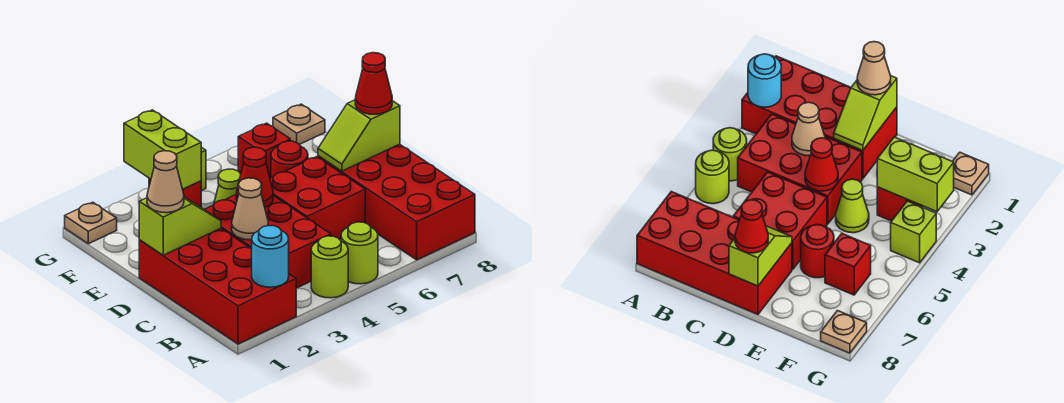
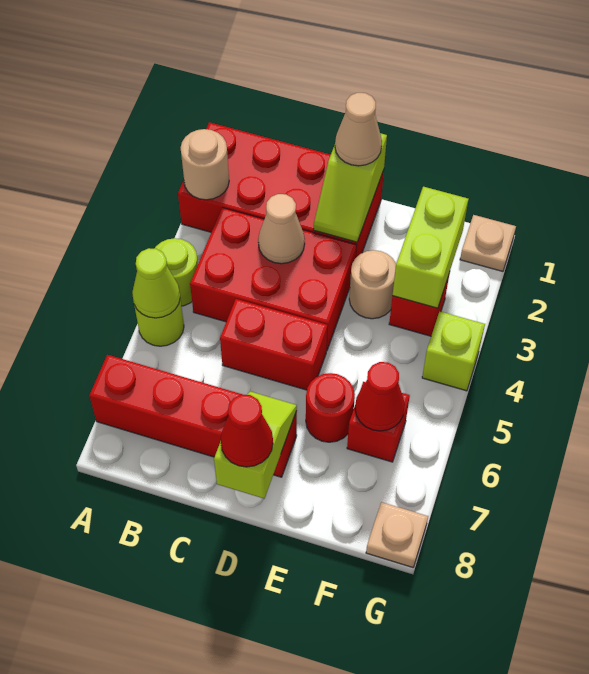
cyan round brick A2 level 2 -> tan round brick A2 level 2
red brick A7:D8 level 1 -> red brick A7:D7 level 1
red brick C5:D6 level 1 -> red brick C5:D5 level 1
red cone D4 level 2 -> red cone F6 level 2
none -> tan round brick E3 level 1
lime cone E4 level 1 -> lime cone A5 level 2
lime brick F3:G3 level 2 -> lime brick F2:F3 level 2

